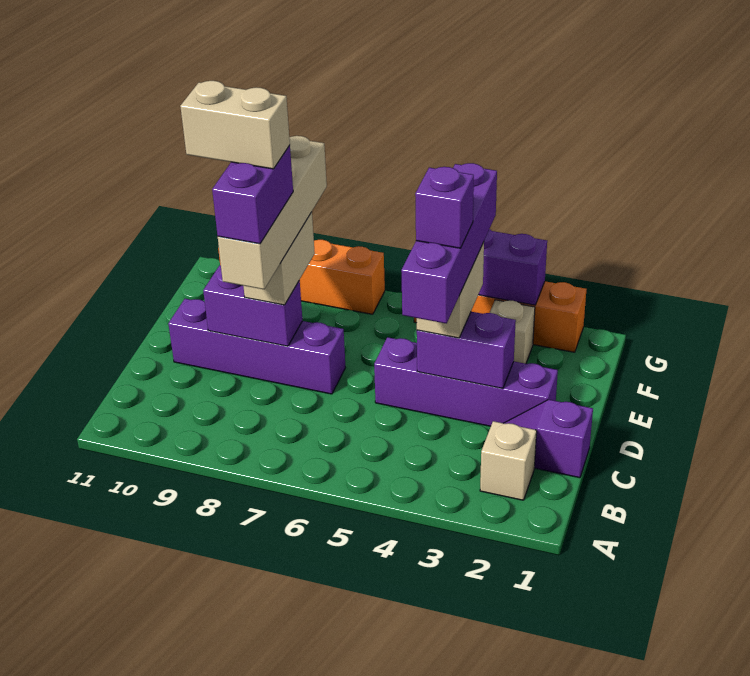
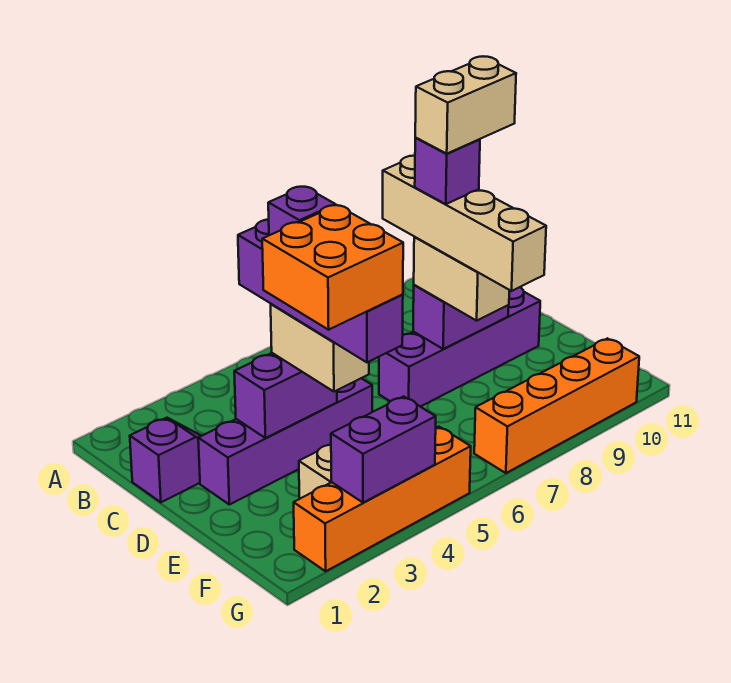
tan brick B2 level 1 -> none
purple brick C8:D8 level 5 -> purple brick D8 level 5
none -> orange brick E3:F4 level 5

